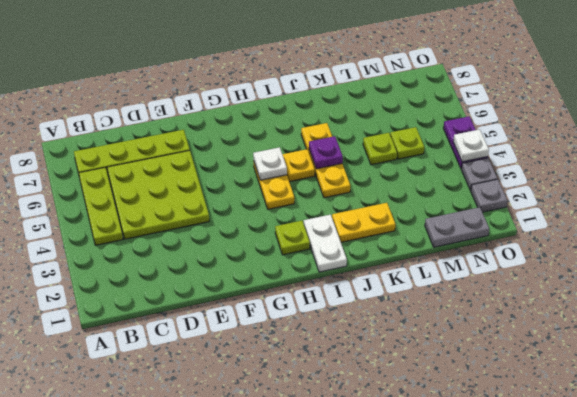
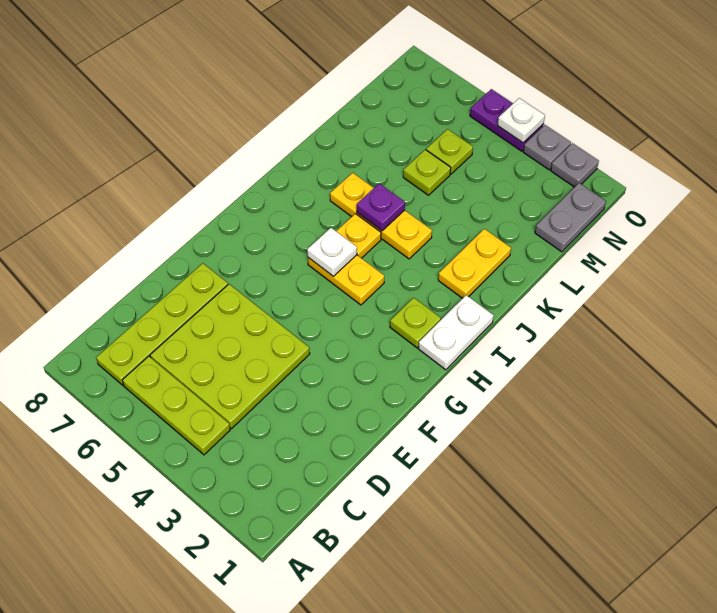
white plate I1:I2 level 1 -> white plate H1:I1 level 1

